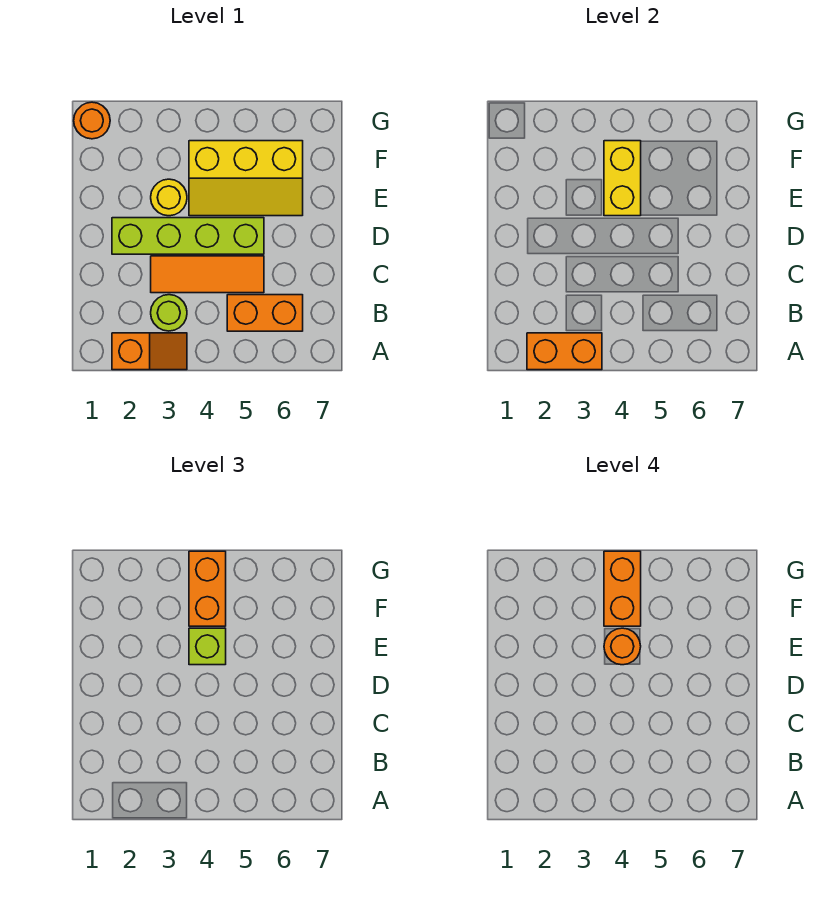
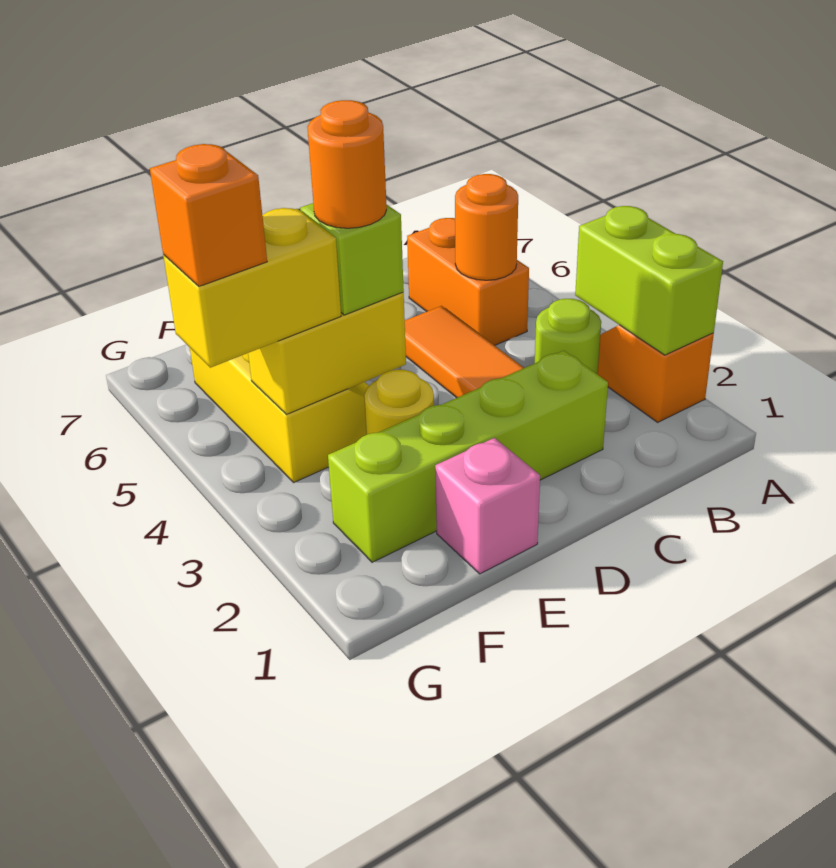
orange brick A2:A3 level 2 -> lime brick A2:A3 level 2
lime brick D2:D5 level 1 -> lime brick C2:F2 level 1
none -> pink brick E1 level 1
orange brick F4:G4 level 3 -> yellow brick F4:G4 level 3
orange brick F4:G4 level 4 -> orange brick G4 level 4
orange round brick G1 level 1 -> orange round brick B5 level 2

